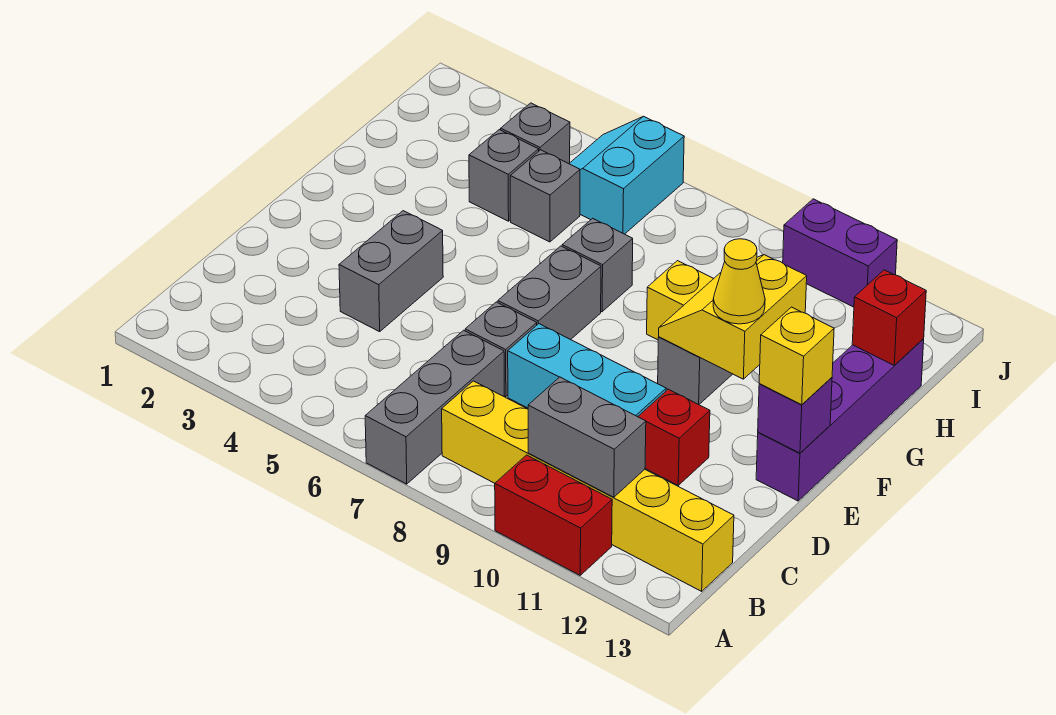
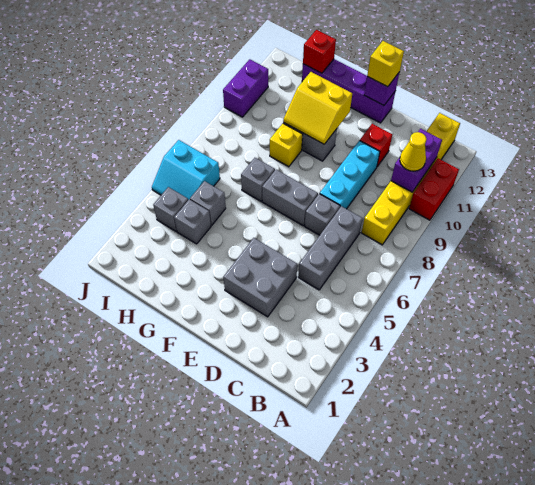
grey brick A7:C7 level 1 -> grey brick C5:C7 level 1
grey brick B10:B11 level 2 -> purple brick B10:B11 level 2
grey brick D4:E4 level 1 -> grey brick D3:E4 level 1
yellow cone F11 level 3 -> yellow cone B10 level 3

